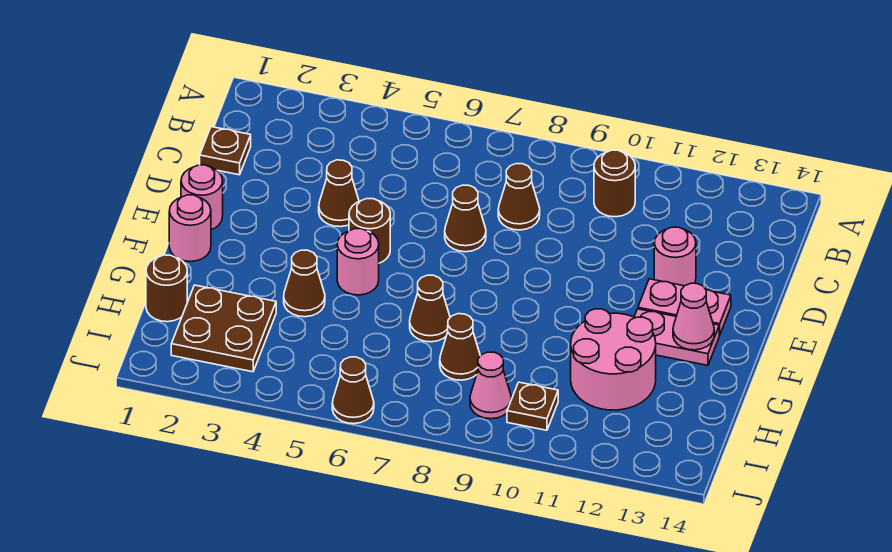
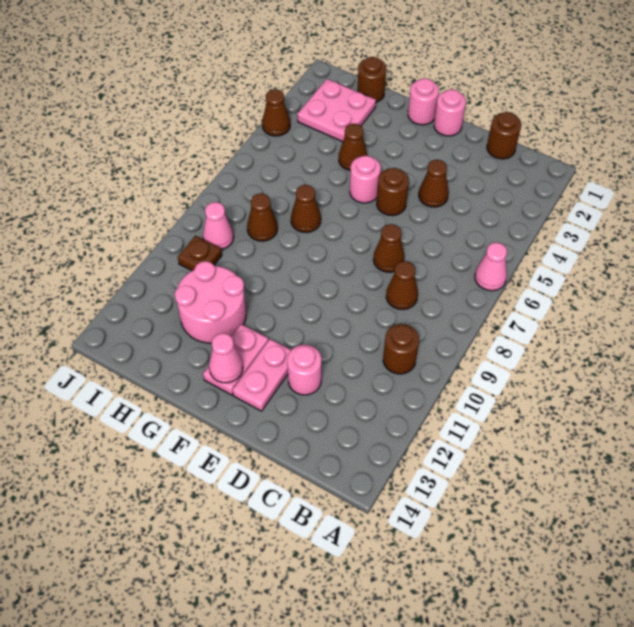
none -> pink cone A6 level 1
brown plate C1 level 1 -> brown round brick C1 level 1
brown plate H2:I3 level 1 -> pink plate H2:I3 level 1
brown cone J6 level 1 -> brown cone J4 level 1

